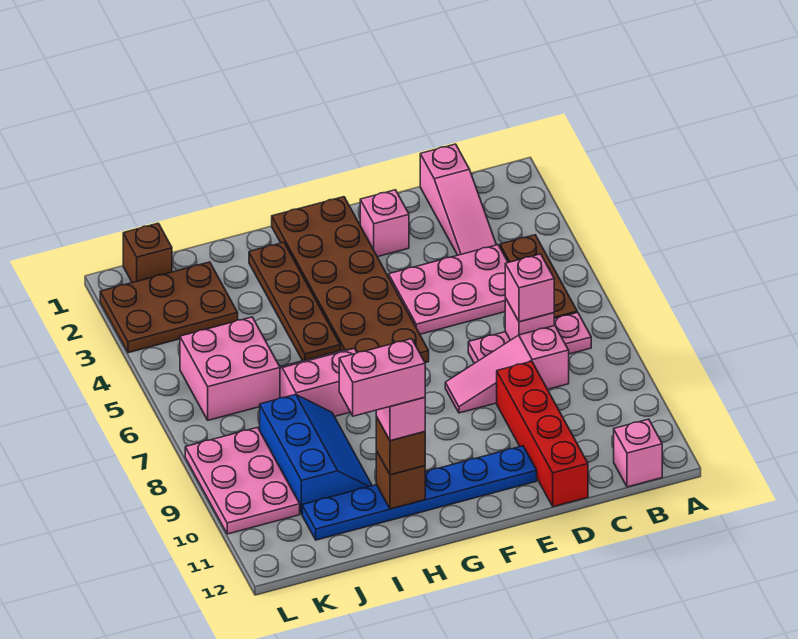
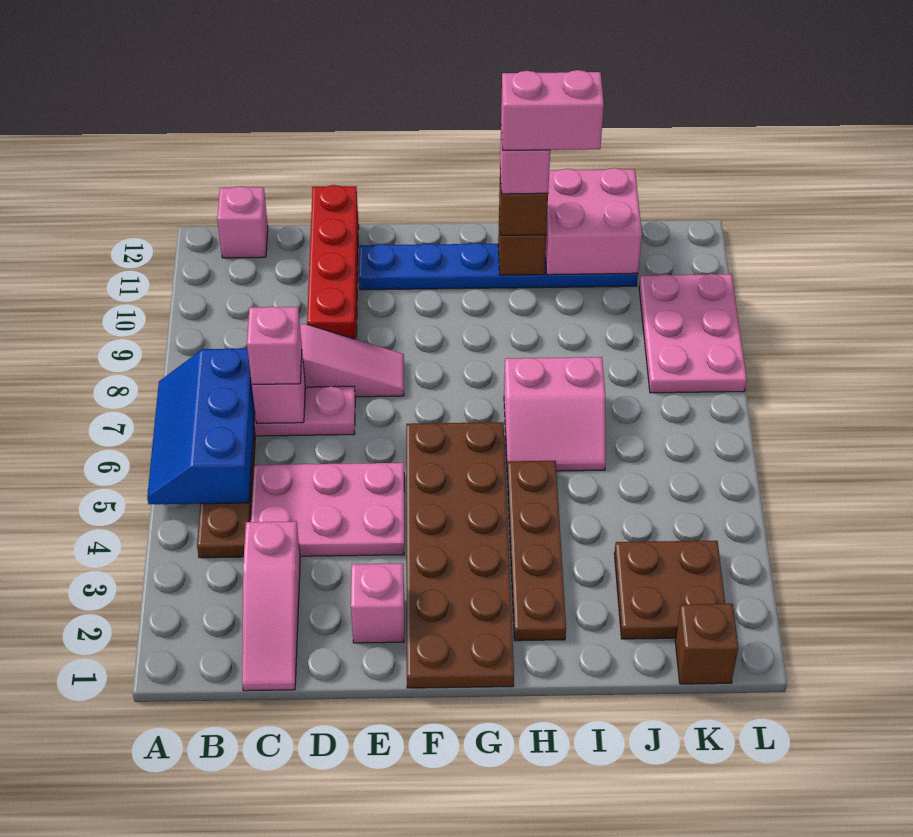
pink slope C1:C3 level 1 top 1 -> pink slope C1:C3 level 1 top 3
blue slope I8:J10 level 1 top J -> blue slope A5:B7 level 2 top B
brown plate J2:L3 level 1 -> brown plate J2:K3 level 1
pink brick J5:K6 level 1 -> pink brick I11:J12 level 2

